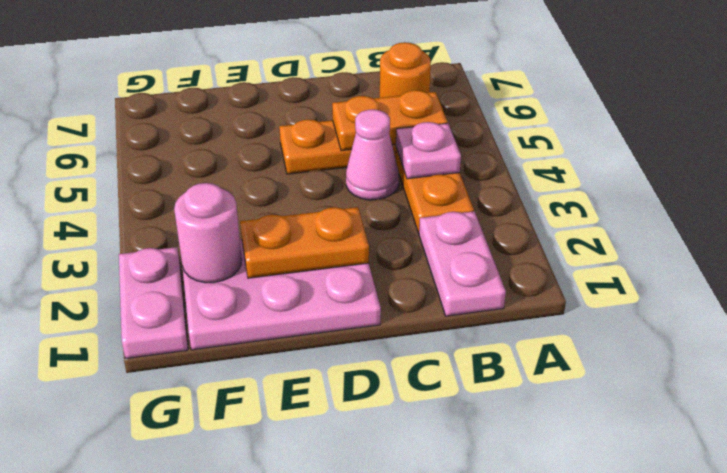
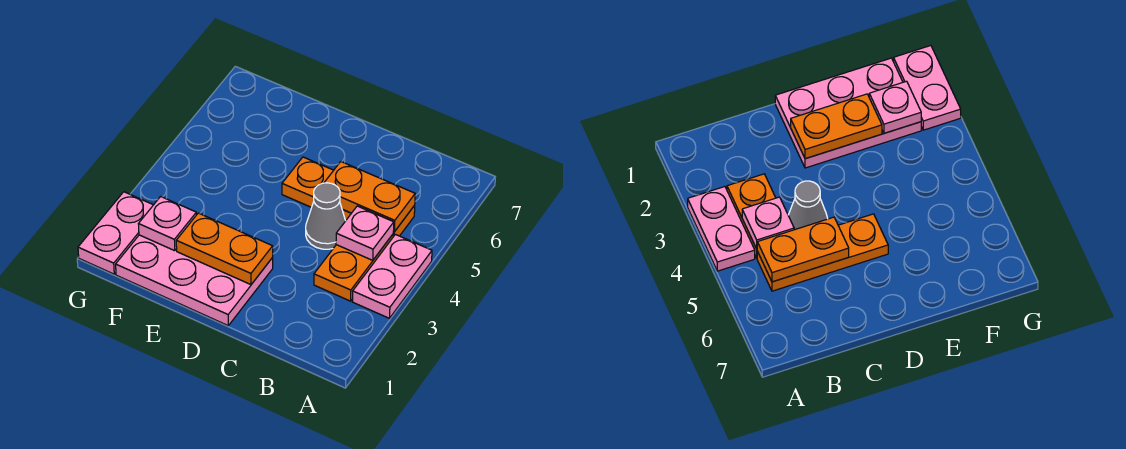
pink plate B1:B2 level 1 -> pink plate A3:A4 level 1
orange round brick B6 level 1 -> none
pink cone C4 level 1 -> grey cone C4 level 1
pink round brick F2 level 2 -> pink plate F2 level 2

